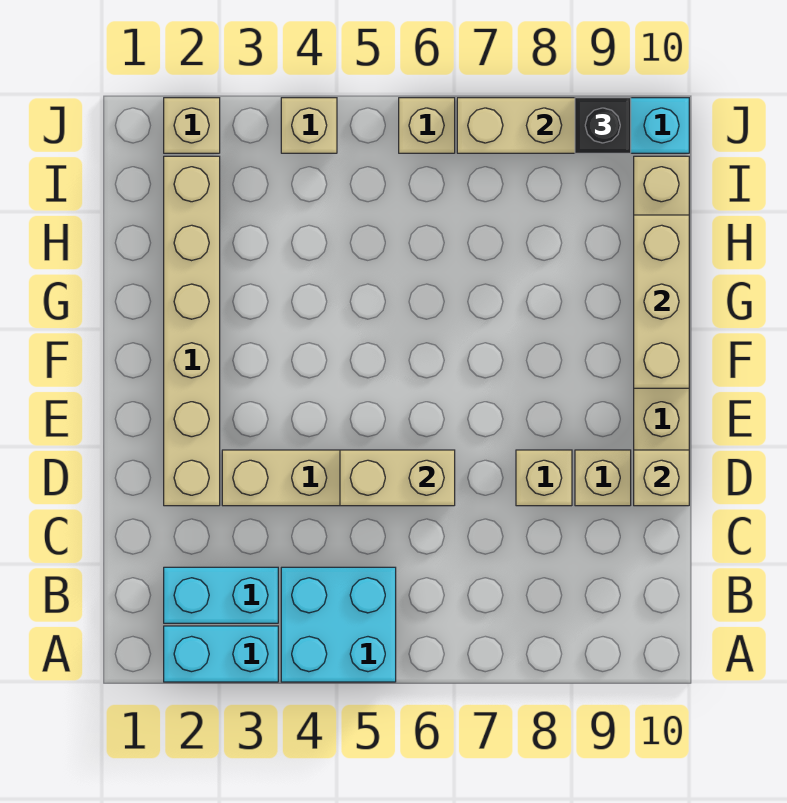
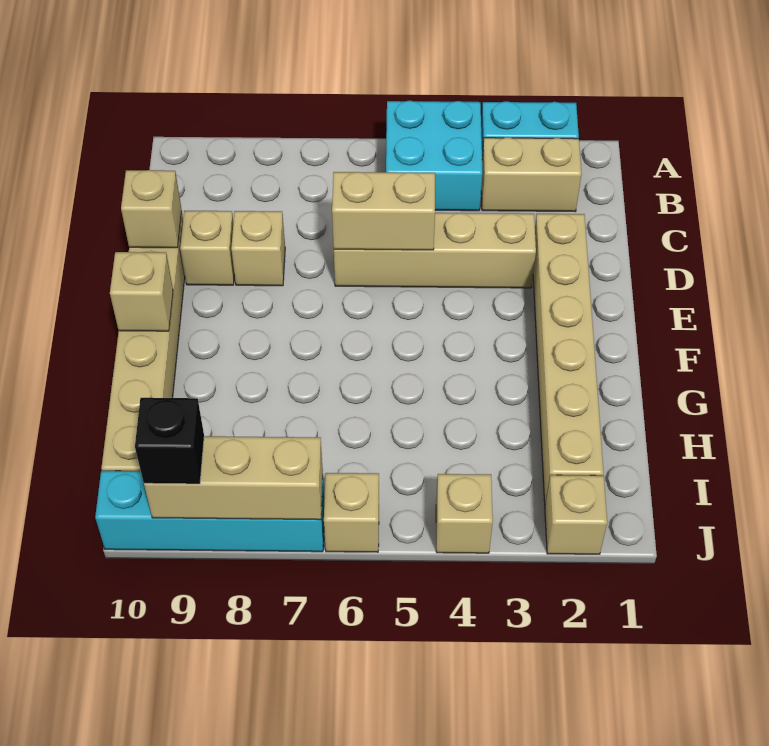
cyan brick B2:B3 level 1 -> tan brick B2:B3 level 1
tan brick F10:H10 level 2 -> tan brick F10 level 2

